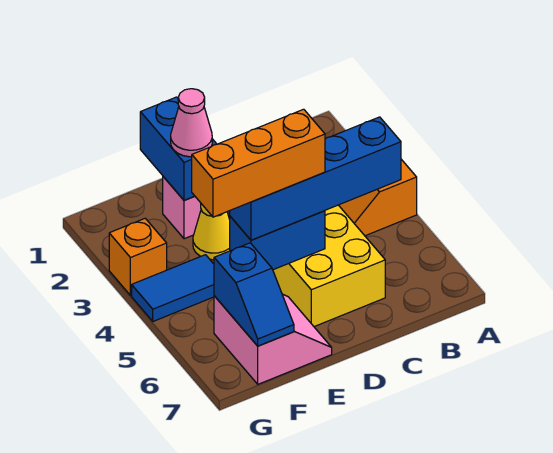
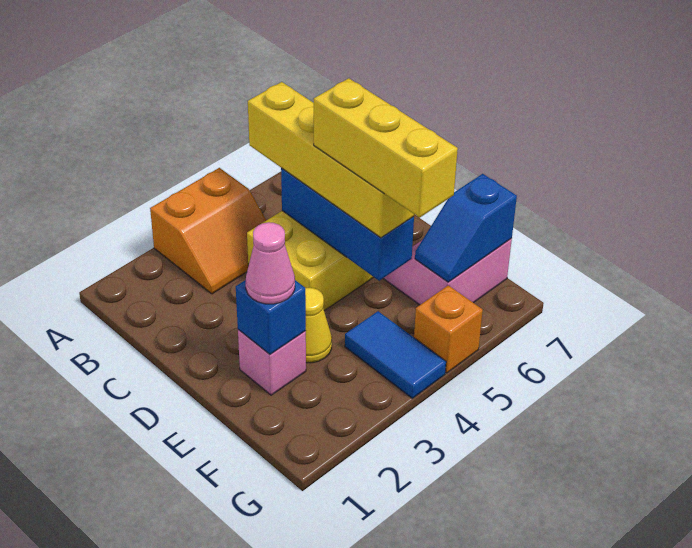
blue brick B5:E5 level 3 -> yellow brick B5:E5 level 3
blue brick D5:E5 level 2 -> blue brick C5:E5 level 2
orange brick D5:F5 level 4 -> yellow brick D5:F5 level 4
blue brick E1:E2 level 2 -> blue brick E2 level 2
blue slope F6:F7 level 2 top 6 -> blue slope F6:F7 level 2 top 7
orange brick G3 level 1 -> orange brick G5 level 1

